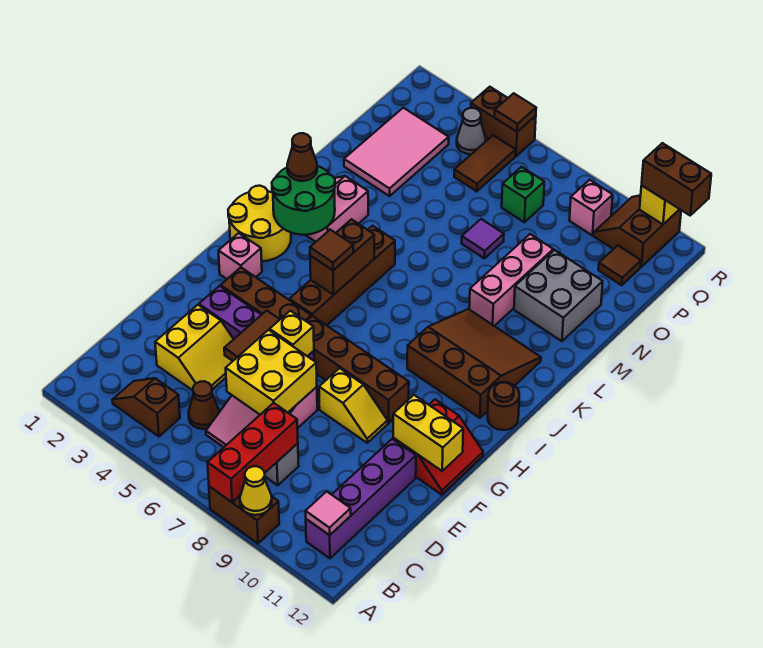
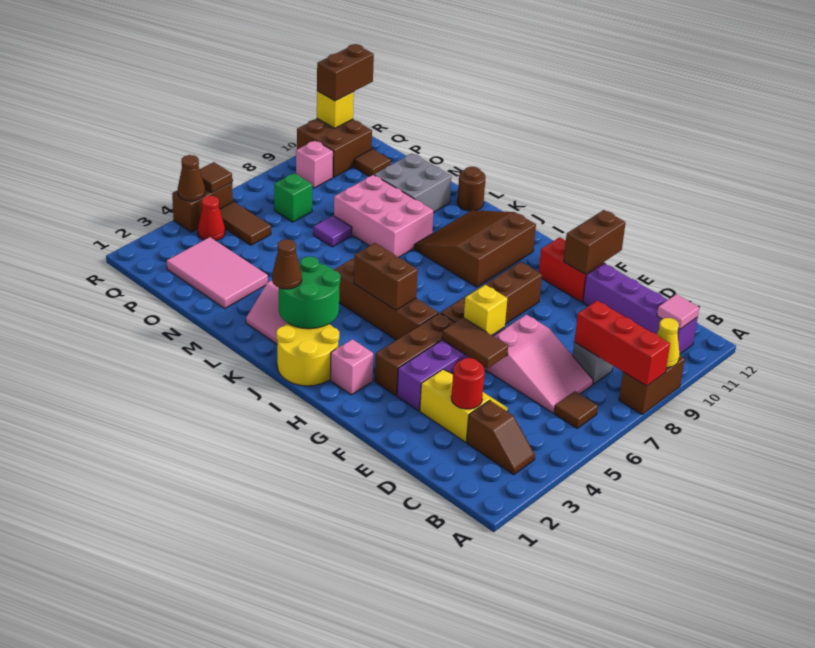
brown slope B3:B4 level 1 top 4 -> brown slope B3:C3 level 1 top C
brown cone C5 level 1 -> brown cone R4 level 2
none -> red round brick D3 level 2
yellow brick D6:E7 level 2 -> none
yellow slope F8:F9 level 1 top 8 -> none
yellow brick F11:F12 level 2 -> brown brick F11:F12 level 2
brown tile I5 level 3 -> brown tile B6 level 1
brown round brick I12 level 1 -> brown round brick L12 level 1
pink brick L9:N9 level 1 -> pink brick L8:N9 level 1
grey cone Q4 level 1 -> red cone Q4 level 1
brown slope Q10:R11 level 1 top 11 -> brown brick Q10:R11 level 1

